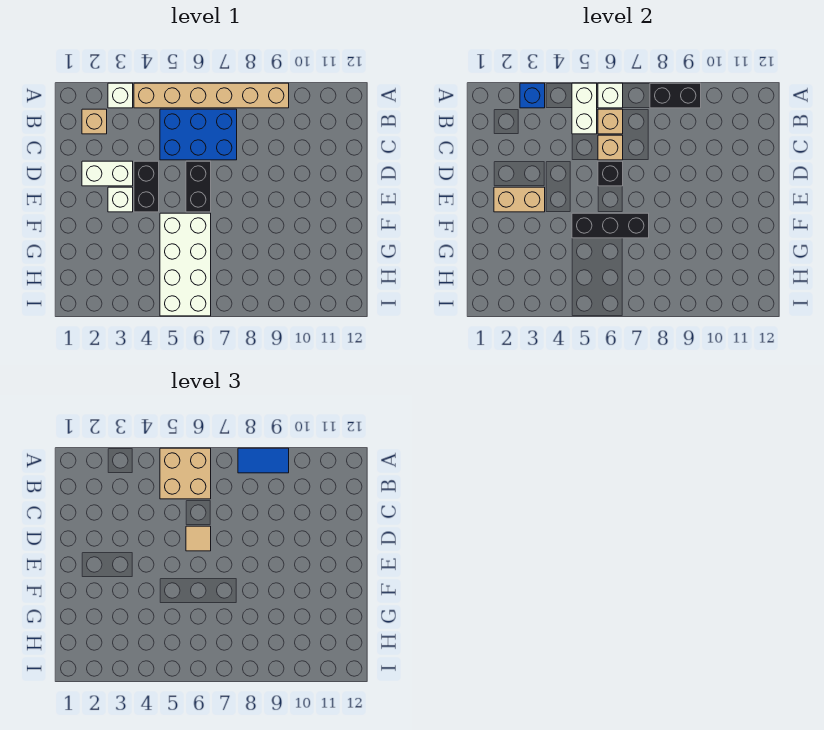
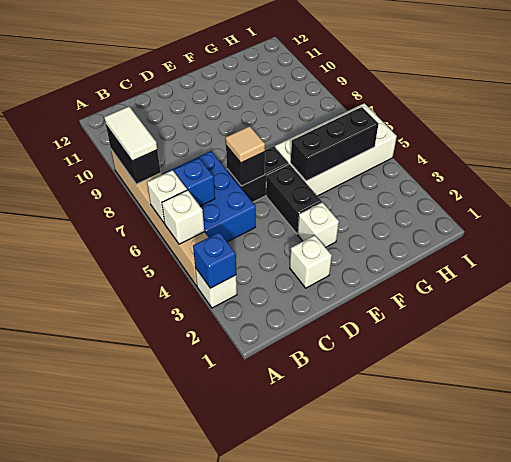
white brick A5:B5 level 2 -> white brick A5 level 2
tan brick A5:B6 level 3 -> none
blue tile A8:A9 level 3 -> white tile A8:A9 level 3
tan brick B2 level 1 -> none
tan brick B6 level 2 -> blue brick B6 level 2
tan brick C6 level 2 -> none
white brick D2:D3 level 1 -> white brick D2 level 1
black brick D4:E4 level 1 -> black brick E4:E5 level 1
tan brick E2:E3 level 2 -> none
black brick F5:F7 level 2 -> black brick F5:H5 level 2

